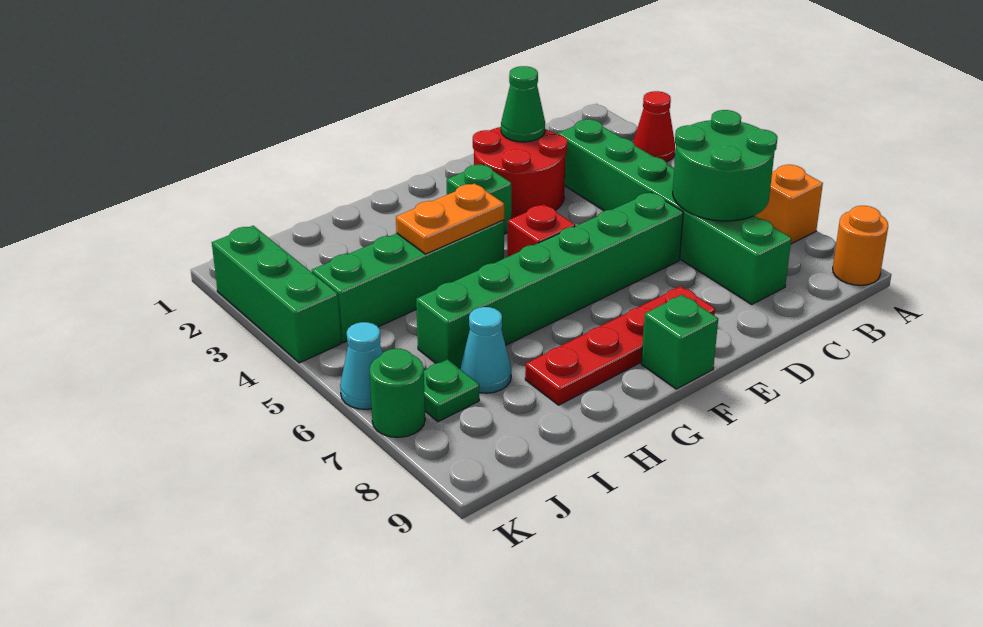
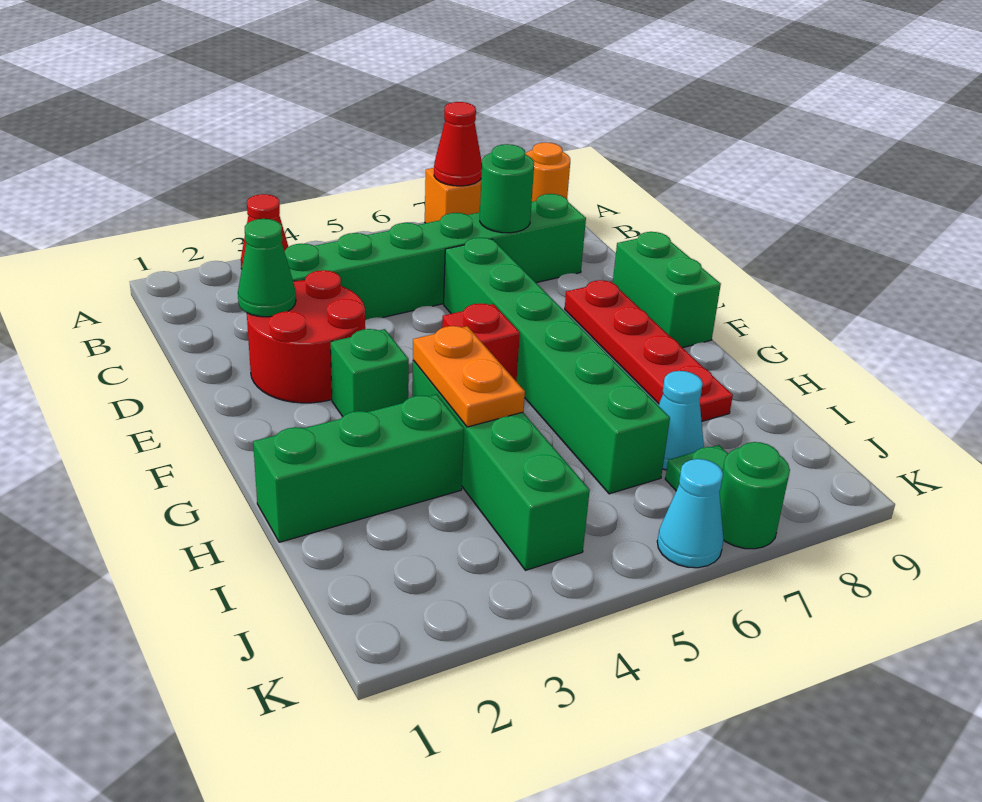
none -> red cone A7 level 2
green round brick B6:C7 level 2 -> green round brick C7 level 2
green brick F9 level 1 -> green brick E9:F9 level 1
green brick K2:K4 level 1 -> green brick H1:H3 level 1

